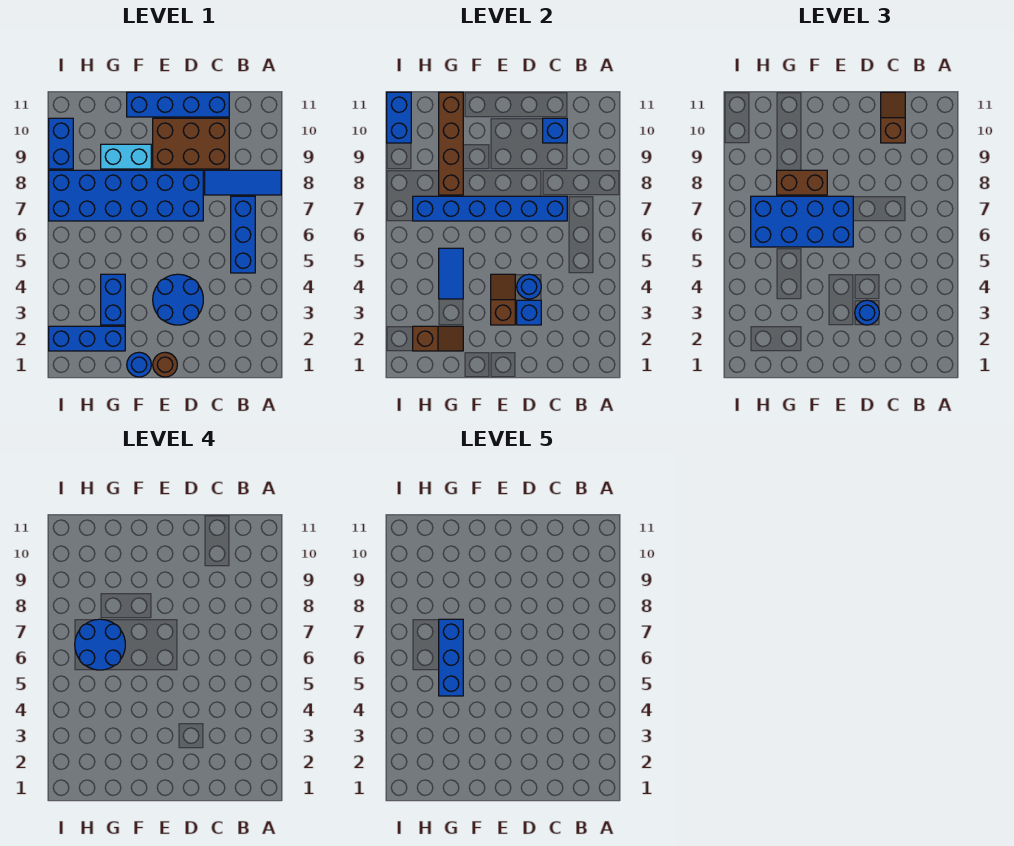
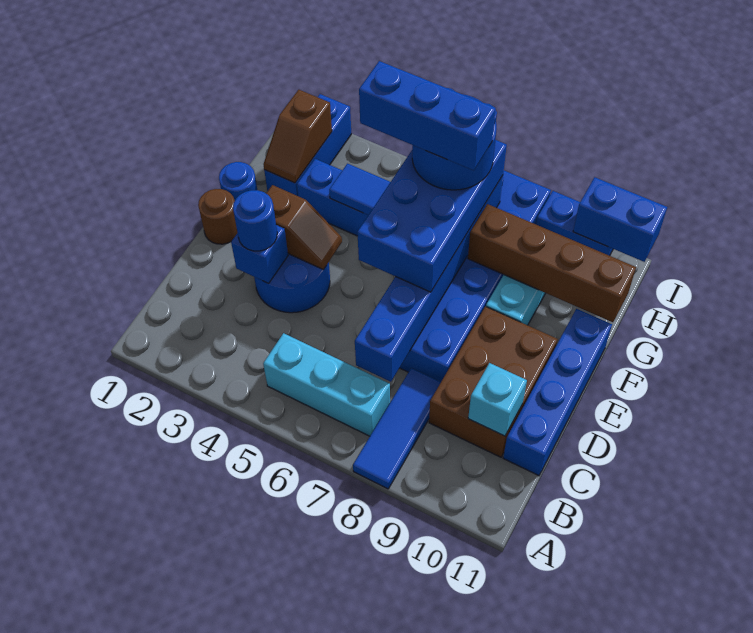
blue brick B5:B7 level 1 -> cyan brick B5:B7 level 1
blue brick C10 level 2 -> cyan brick C10 level 2
brown slope C10:C11 level 3 top 10 -> none
blue round brick D4 level 2 -> none
brown brick F8:G8 level 3 -> none

